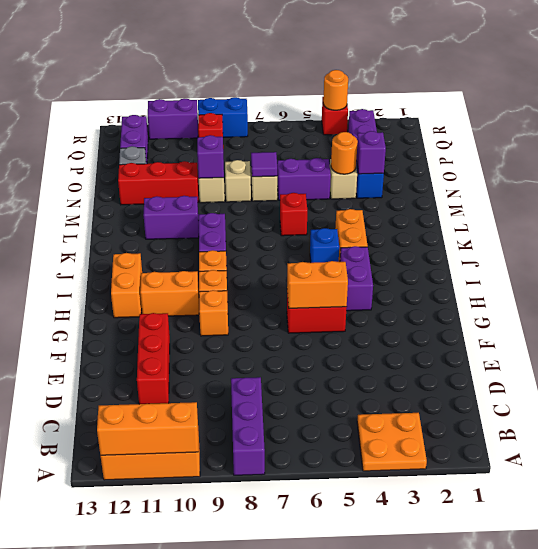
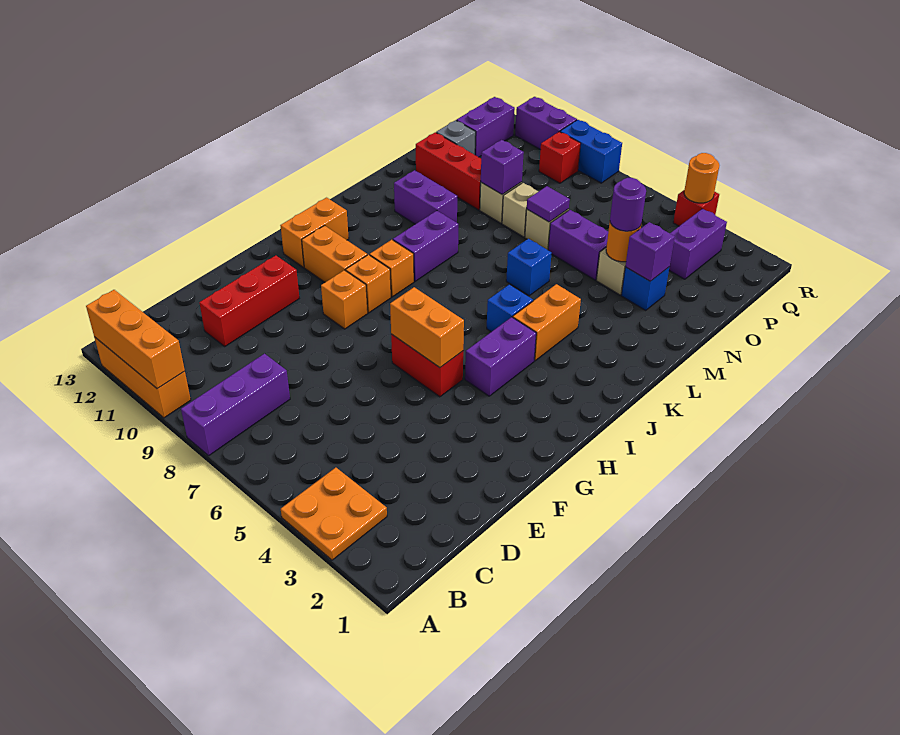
red brick L6 level 1 -> blue brick L6 level 1
none -> purple round brick N4 level 3

